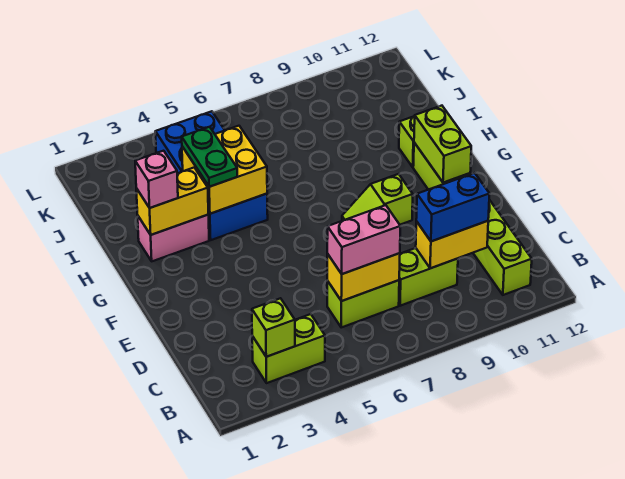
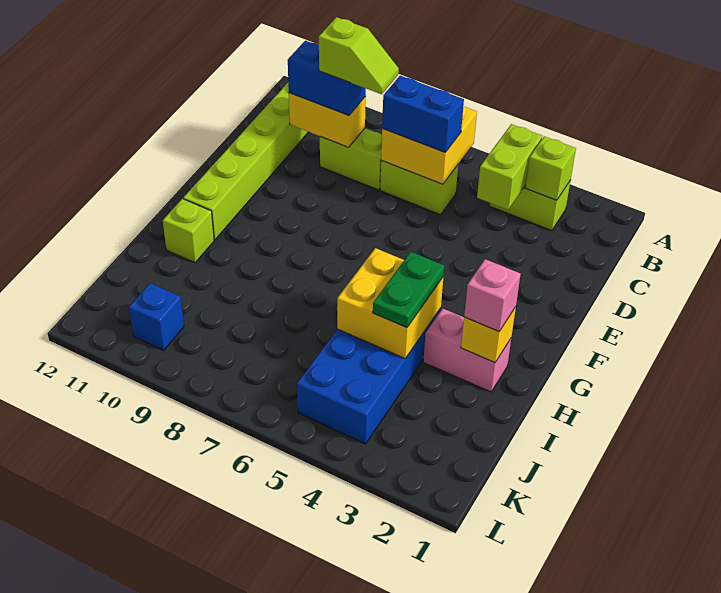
yellow brick C6:C7 level 2 -> yellow brick B6:C7 level 2
pink brick C6:C7 level 3 -> blue brick C6:C7 level 3
lime slope F8:F9 level 1 top 9 -> lime slope C8:C9 level 4 top 9
lime brick F11:G11 level 2 -> lime brick B4:C4 level 2
yellow brick H2:H3 level 2 -> yellow brick H2 level 2
none -> blue brick K10 level 1

